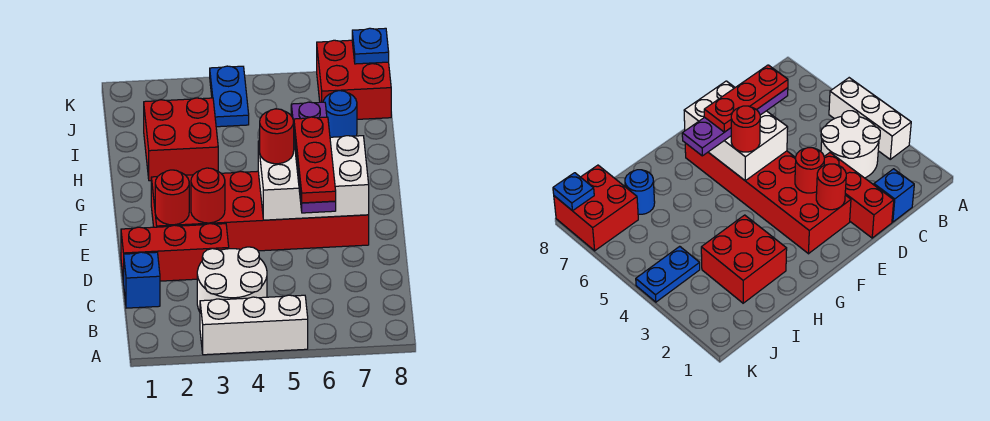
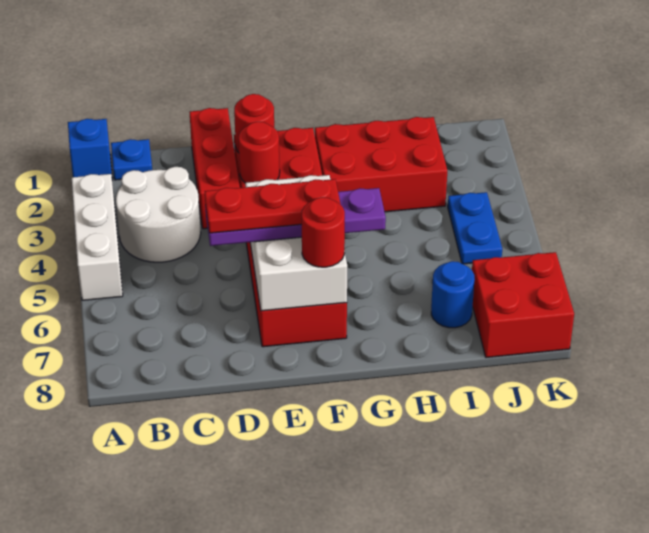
blue brick C1 level 1 -> blue brick A1 level 1
red round brick F5 level 3 -> red round brick F7 level 3
red brick H2:I3 level 1 -> red brick G2:I3 level 1
blue plate J4:K4 level 1 -> blue plate J4:J5 level 1
blue plate K8 level 2 -> blue plate B1 level 1

